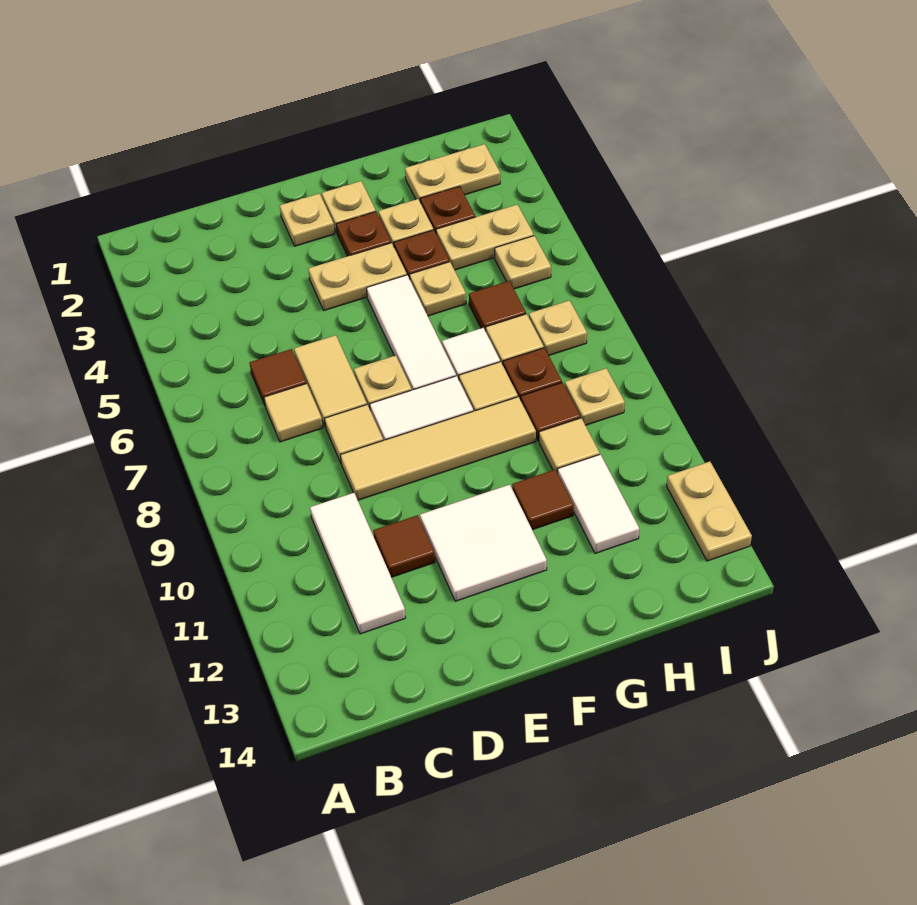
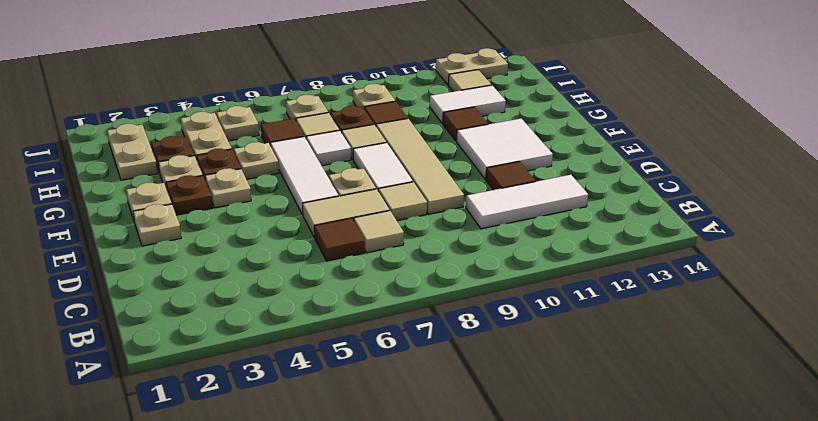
tan plate E4:F4 level 1 -> tan plate F4 level 1
white tile F5:F7 level 1 -> white tile E6:G6 level 1
tan tile H10 level 1 -> tan tile I12 level 1

